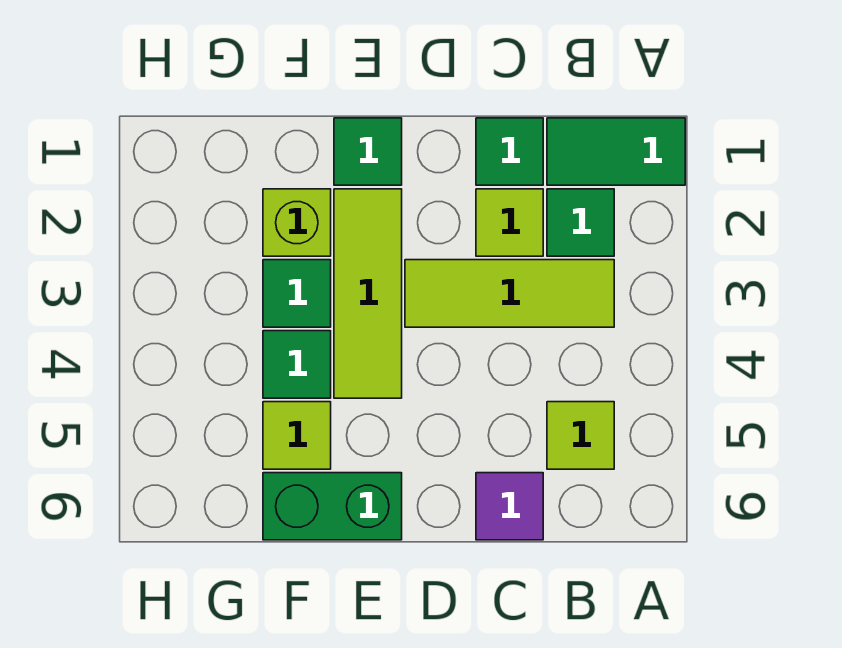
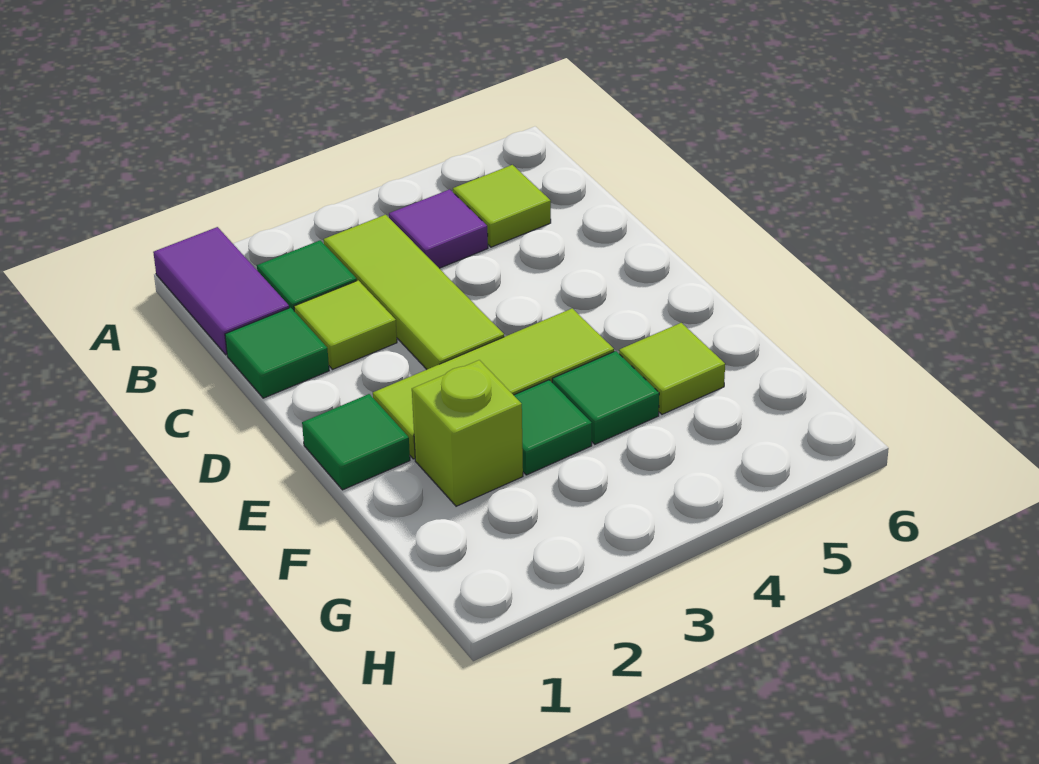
green tile A1:B1 level 1 -> purple tile A1:B1 level 1
purple tile C6 level 1 -> purple tile B4 level 1
green brick E6:F6 level 1 -> none

